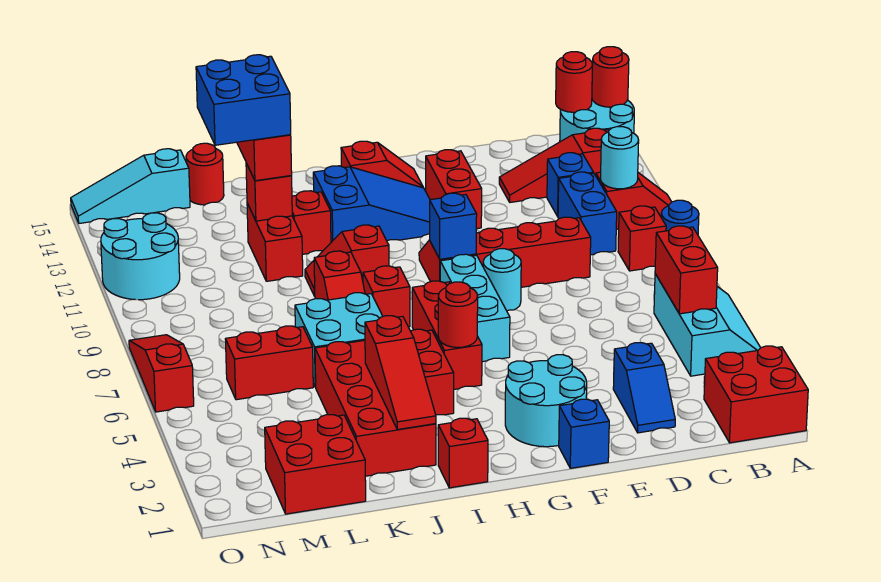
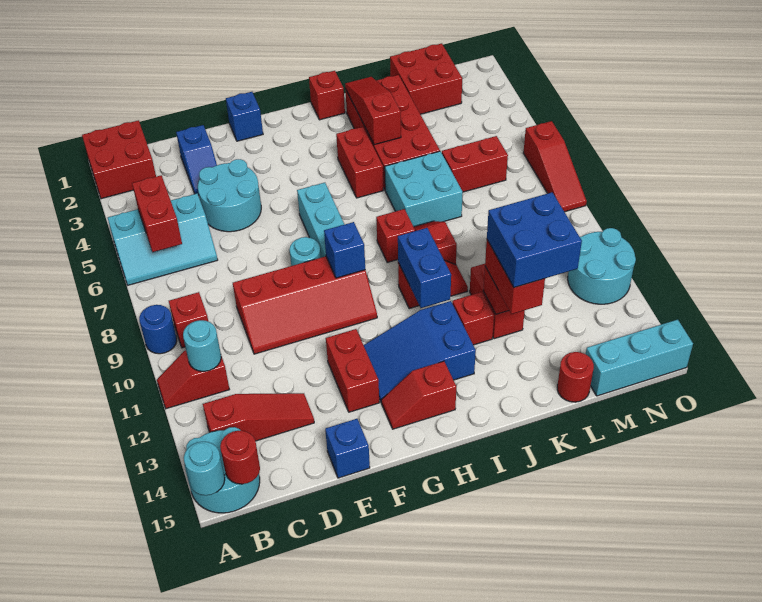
cyan slope A4:B6 level 1 top B -> cyan slope A5:C6 level 1 top 5
red round brick A15 level 2 -> cyan round brick A15 level 2
blue brick C10:C11 level 1 -> blue brick I10:I11 level 2
blue brick C12 level 1 -> blue brick E15 level 1
blue slope D2:D3 level 1 top 3 -> blue slope D2:D3 level 1 top 2
cyan round brick F2:G3 level 1 -> cyan round brick D4:E5 level 1
red brick H5:H7 level 1 -> none
red round brick H5 level 2 -> none
cyan slope M15:O15 level 1 top M -> cyan brick M15:O15 level 1

